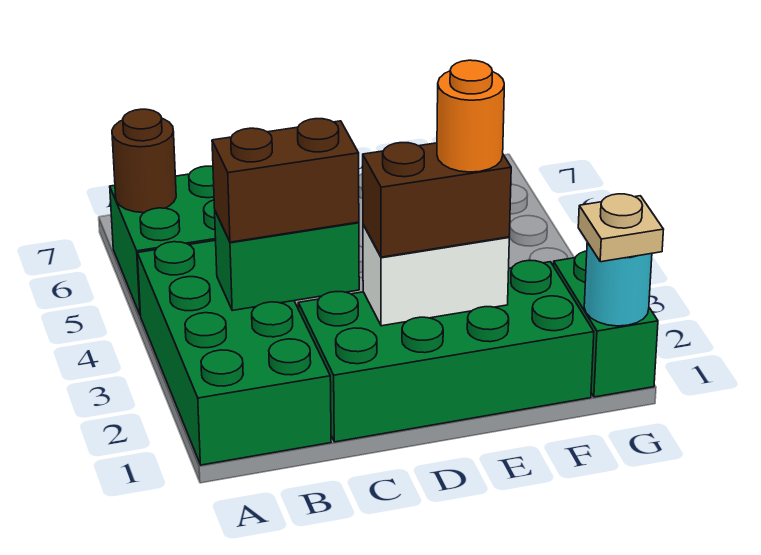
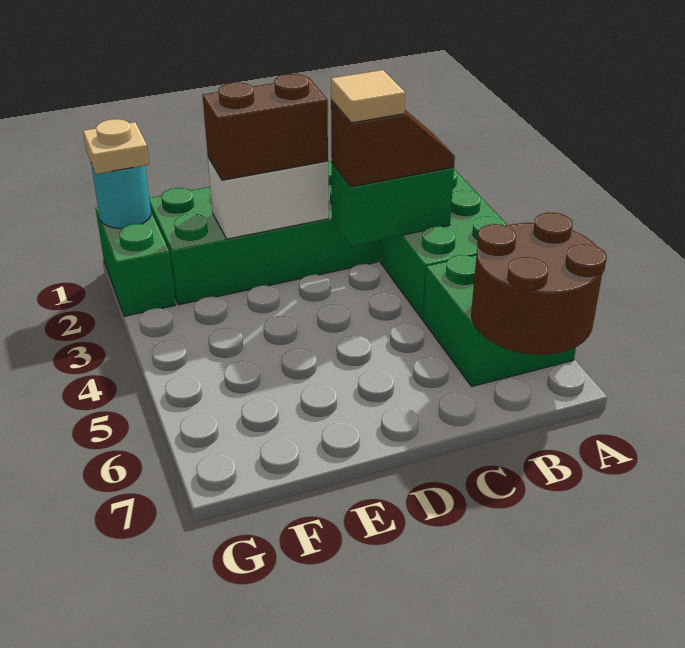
brown round brick A6 level 2 -> brown round brick A6:B7 level 2
brown brick B3:C3 level 3 -> brown slope B3:C3 level 3 top C
none -> tan tile C3 level 4
orange round brick E2 level 4 -> none

